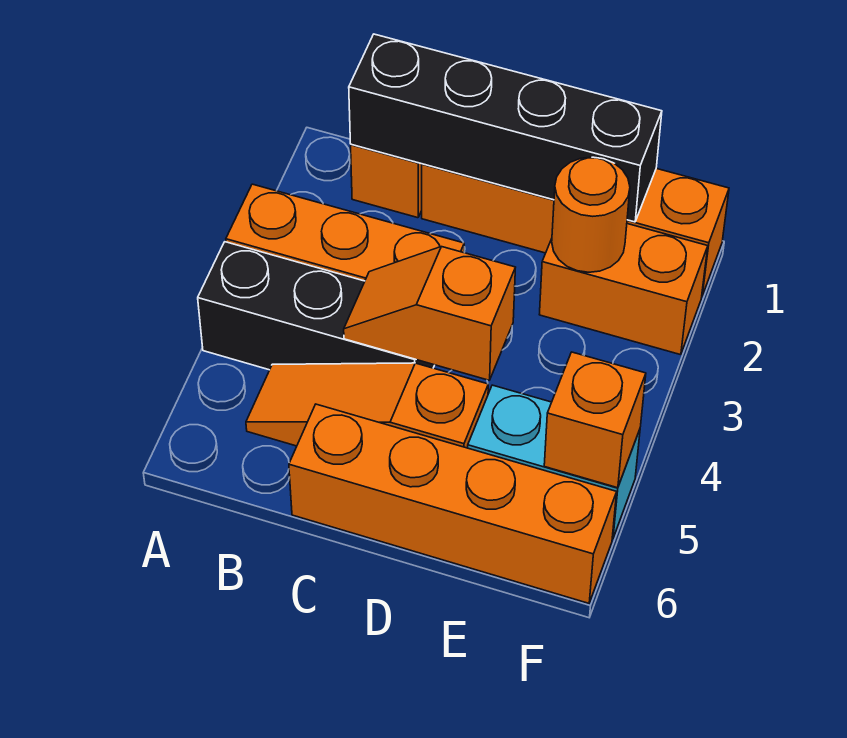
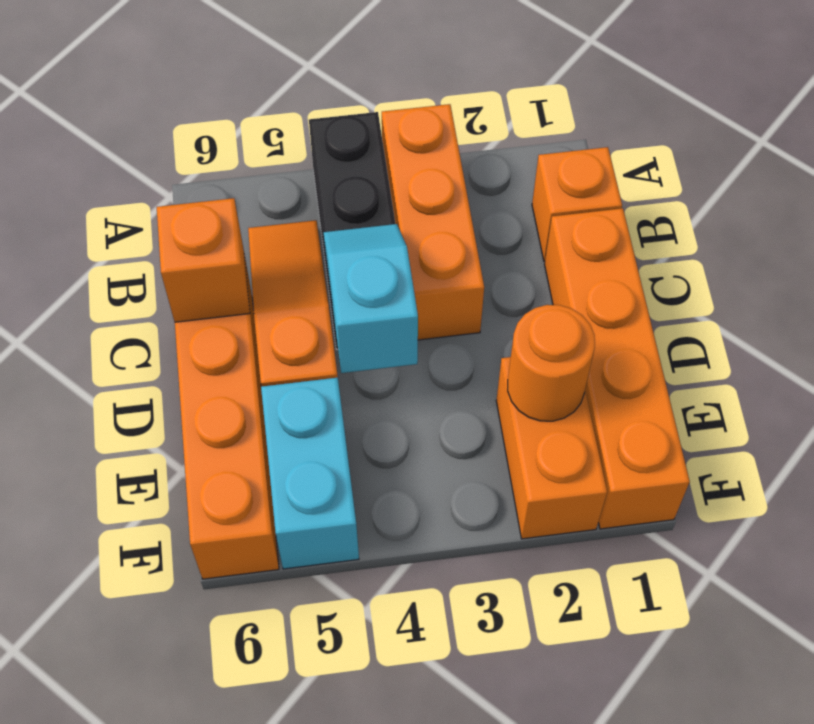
black brick B1:E1 level 2 -> none
orange slope C4:D4 level 2 top D -> cyan slope C4:D4 level 2 top D
orange brick F5 level 2 -> orange brick C6 level 2

